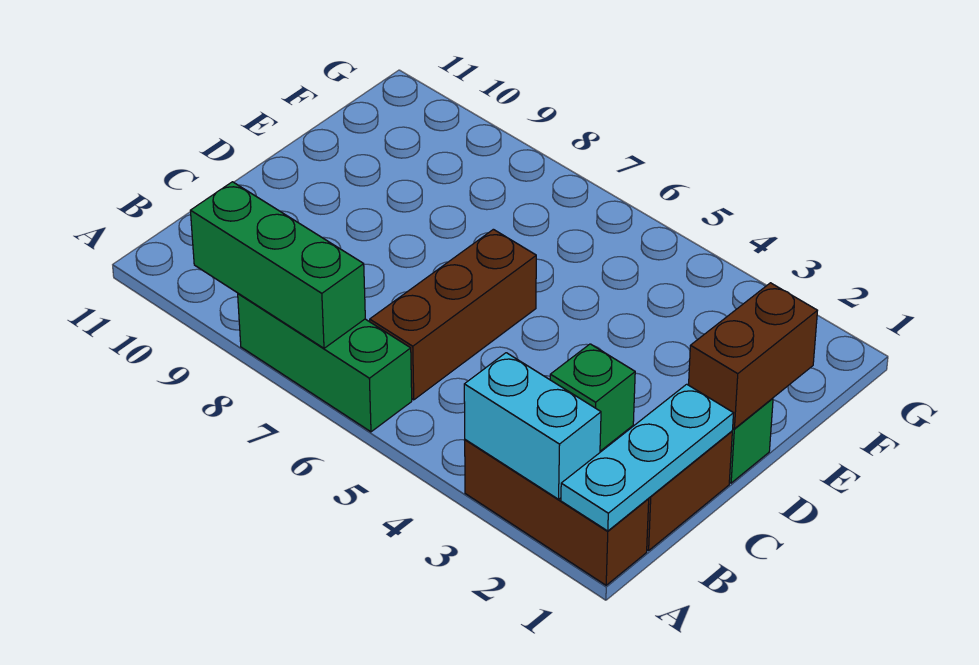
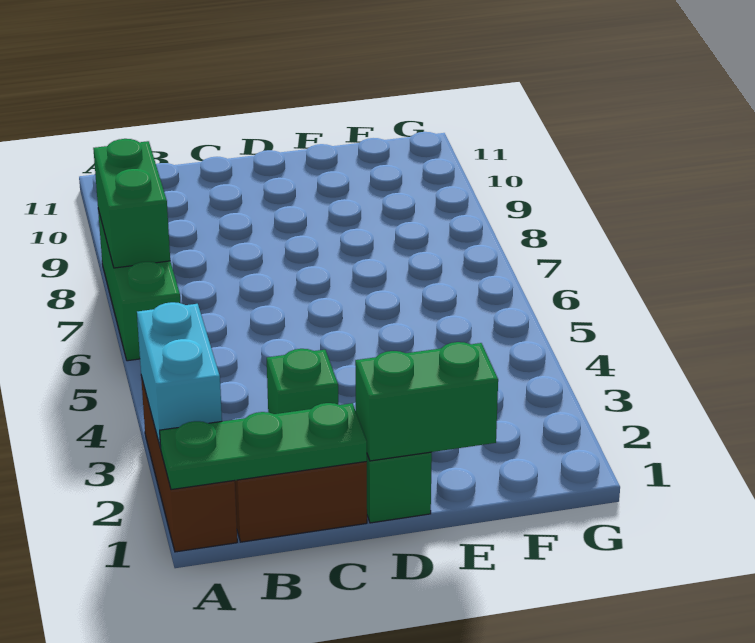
cyan plate A1:C1 level 2 -> green plate A1:C1 level 2
green brick A7:A9 level 2 -> green brick A7:A8 level 2
brown brick B6:D6 level 1 -> none
brown brick D1:E1 level 2 -> green brick D1:E1 level 2

